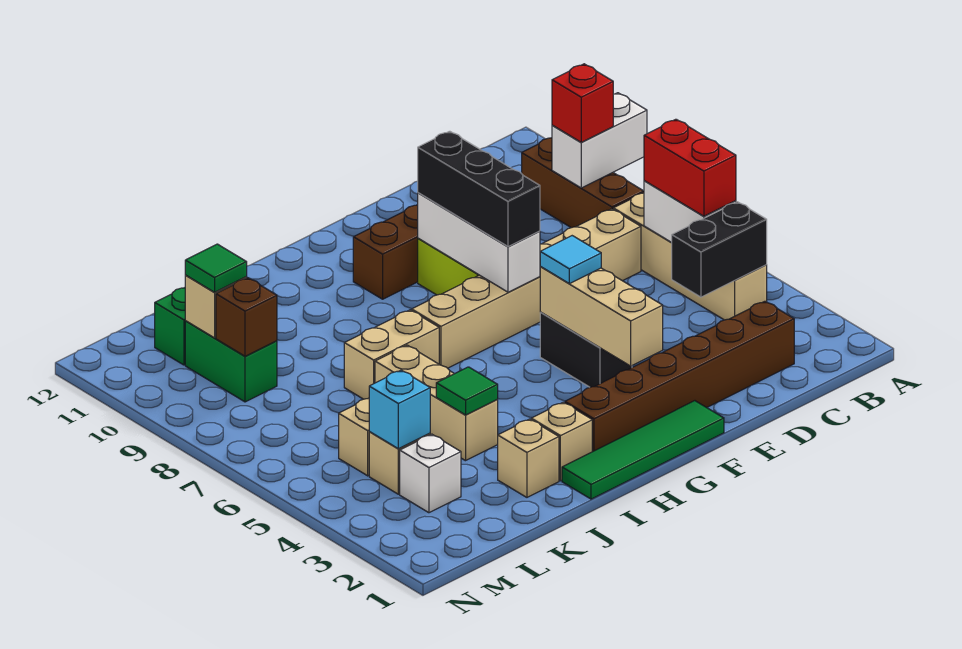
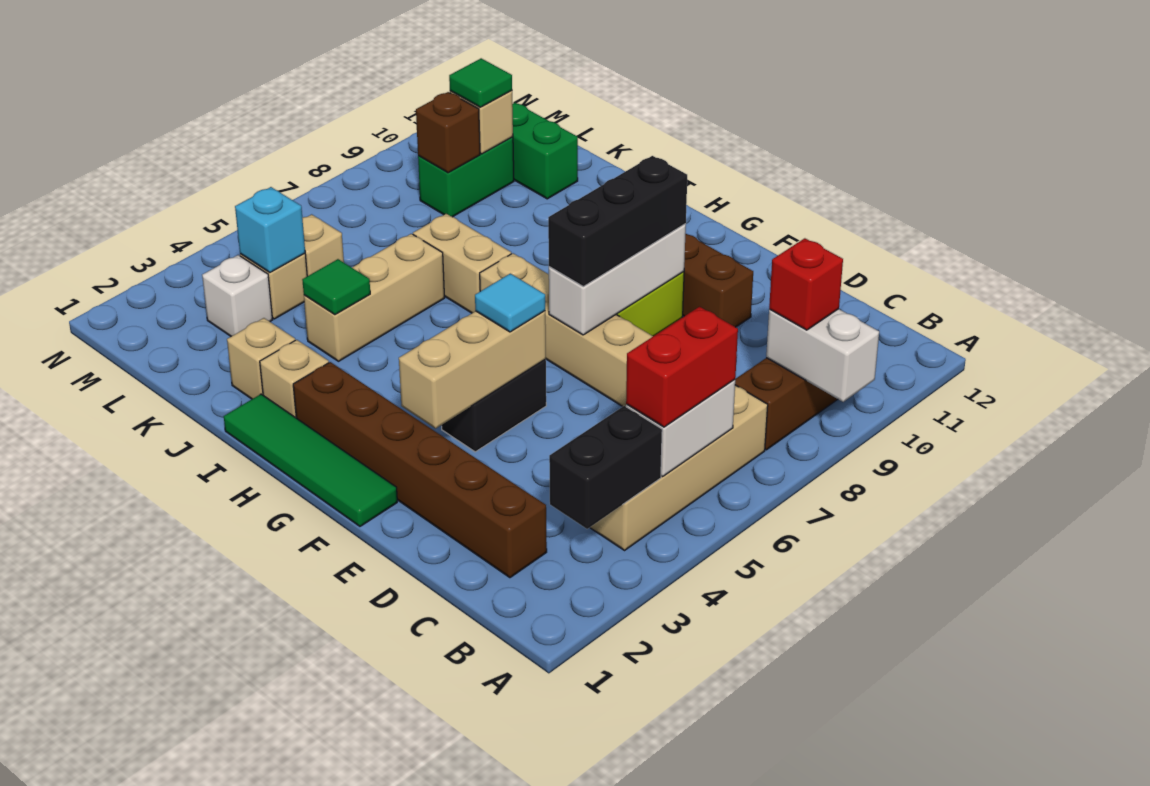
black brick B4:C4 level 2 -> black brick B3:B4 level 2

